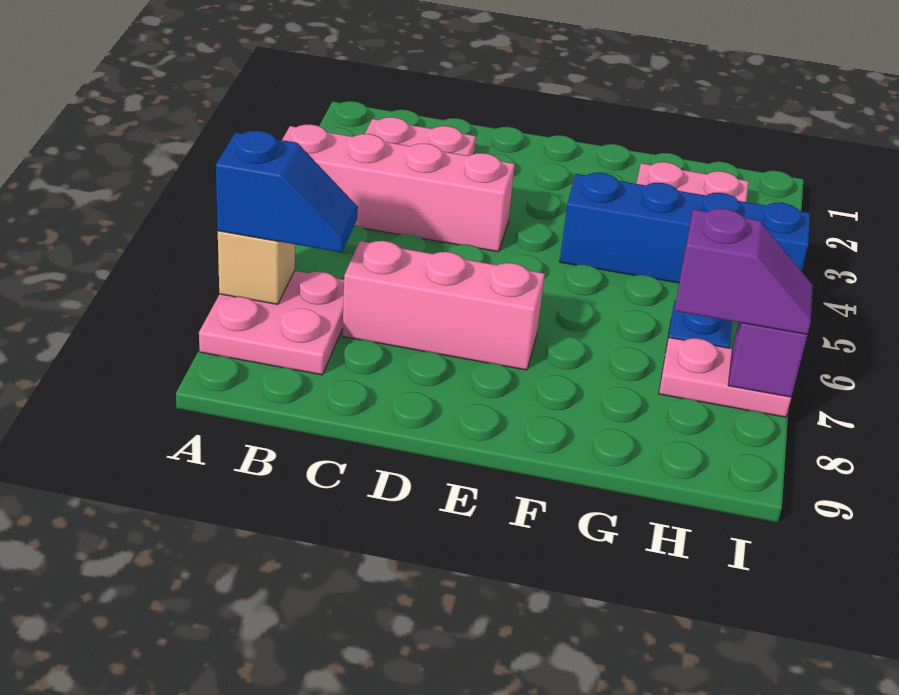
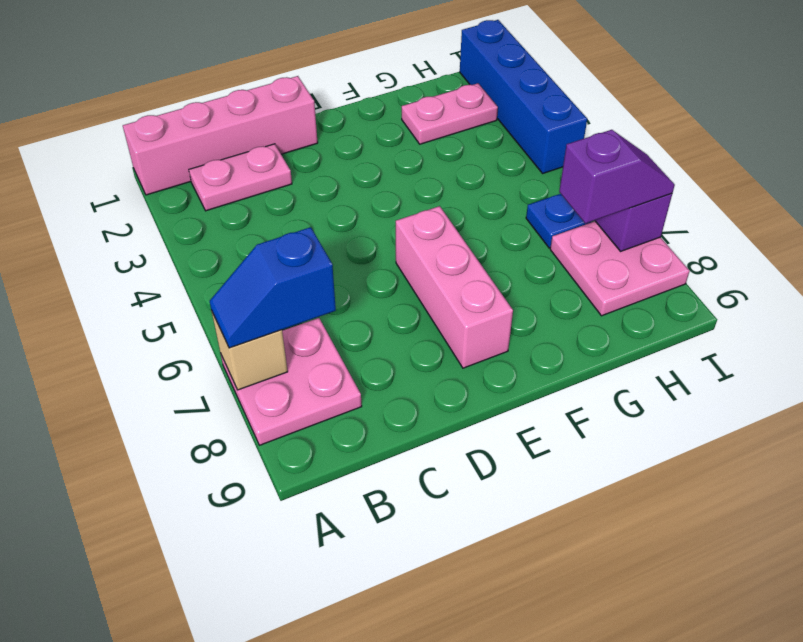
pink brick A4:D4 level 1 -> pink brick A1:D1 level 1
blue slope A7:B7 level 3 top A -> blue slope A7:B7 level 3 top B
pink brick C7:E7 level 1 -> pink brick E6:E8 level 1
blue brick F4:I4 level 1 -> blue brick I1:I4 level 1
pink plate H7:I7 level 1 -> pink plate H7:I8 level 1

